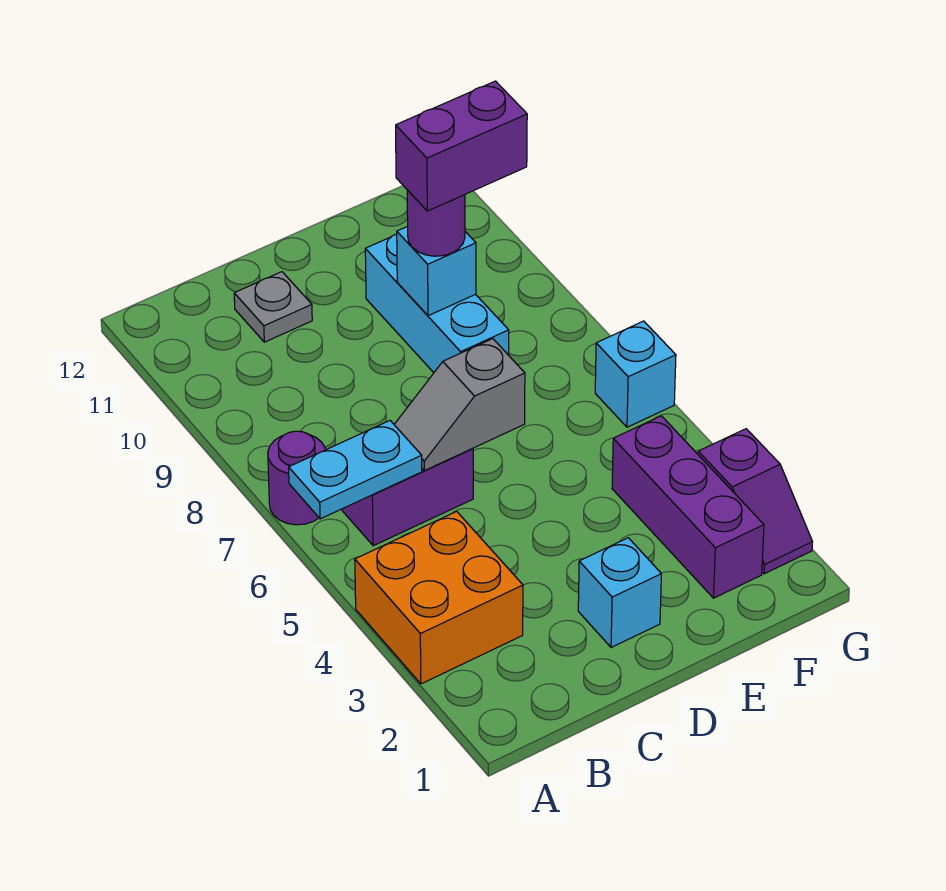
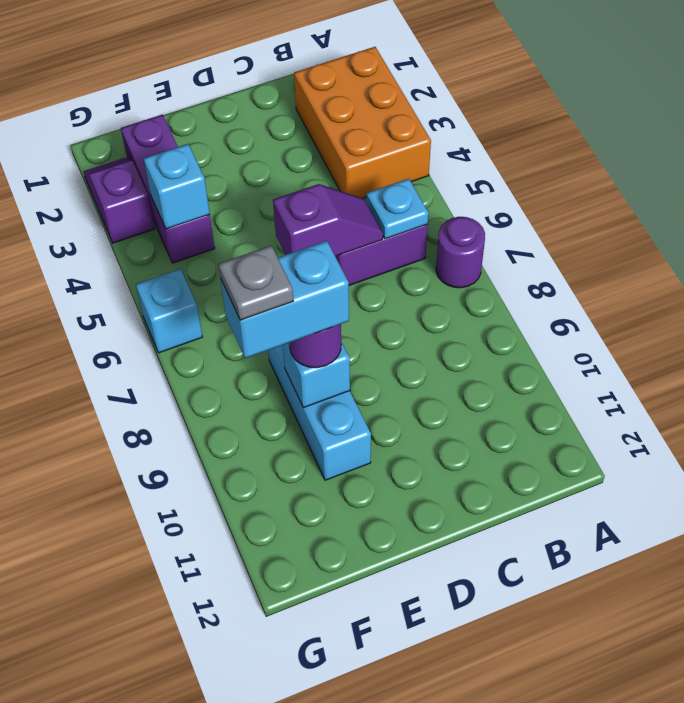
orange brick A3:B4 level 1 -> orange brick A2:B4 level 1
cyan plate A6:B6 level 2 -> cyan plate B6 level 2
grey slope C6:D6 level 2 top D -> purple slope C6:D6 level 2 top D
grey plate C11 level 1 -> grey plate F9 level 5
cyan brick D2 level 1 -> cyan brick F4 level 2
purple brick E9:F9 level 4 -> cyan brick E9:F9 level 4

